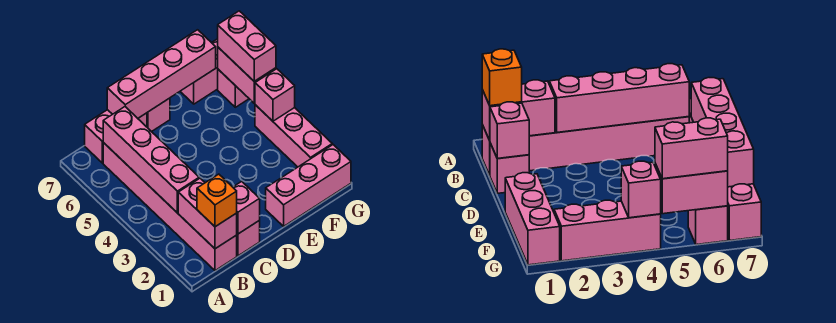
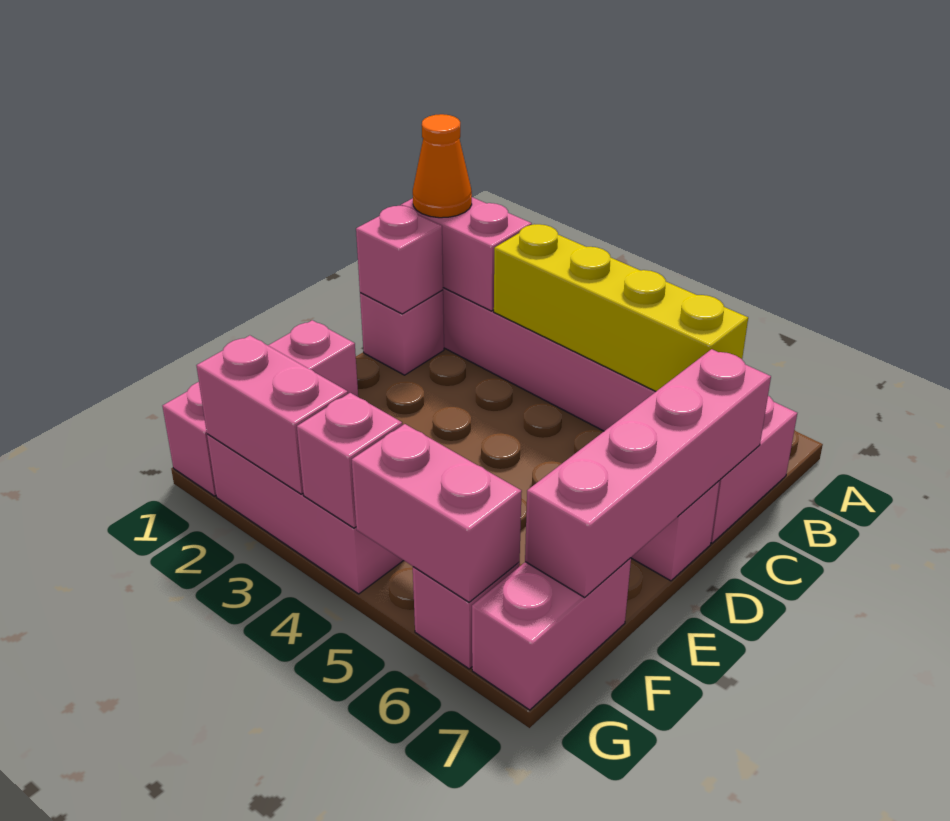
orange brick B1 level 3 -> orange cone B1 level 3
pink brick B3:B6 level 2 -> yellow brick B3:B6 level 2
pink brick G5:G6 level 3 -> pink brick G2:G3 level 2

